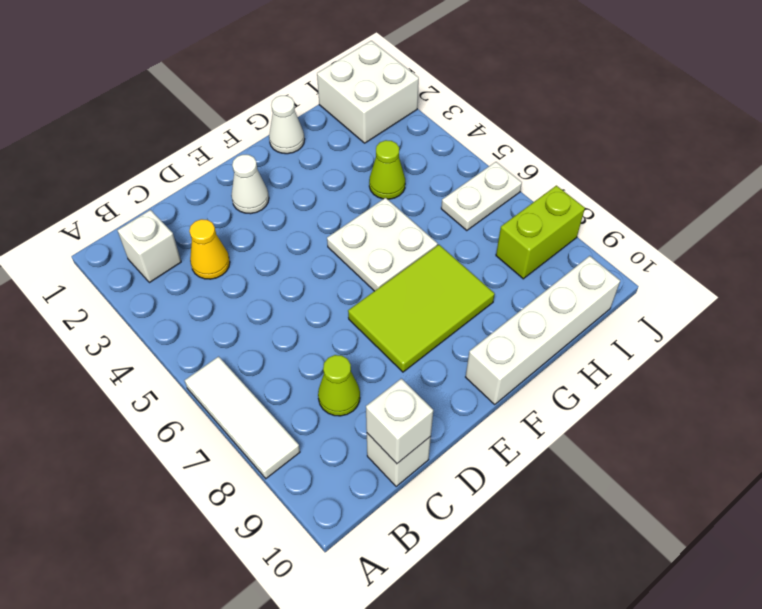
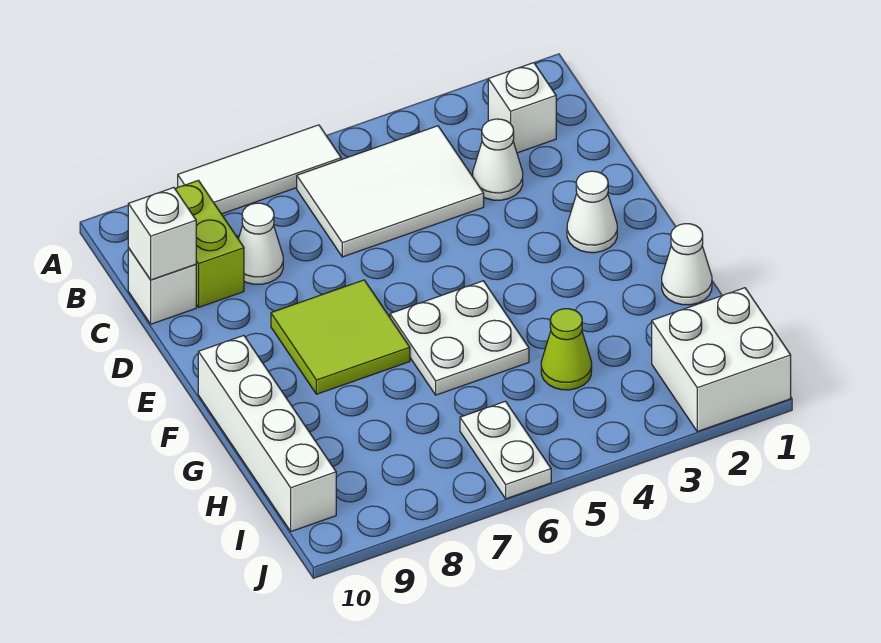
none -> white tile B4:C6 level 1
yellow cone C3 level 1 -> white cone C3 level 1
lime cone C8 level 1 -> white cone C8 level 1
lime tile E7:G8 level 1 -> lime tile E7:F8 level 1
lime brick I8:J8 level 1 -> lime brick B9:C9 level 1

